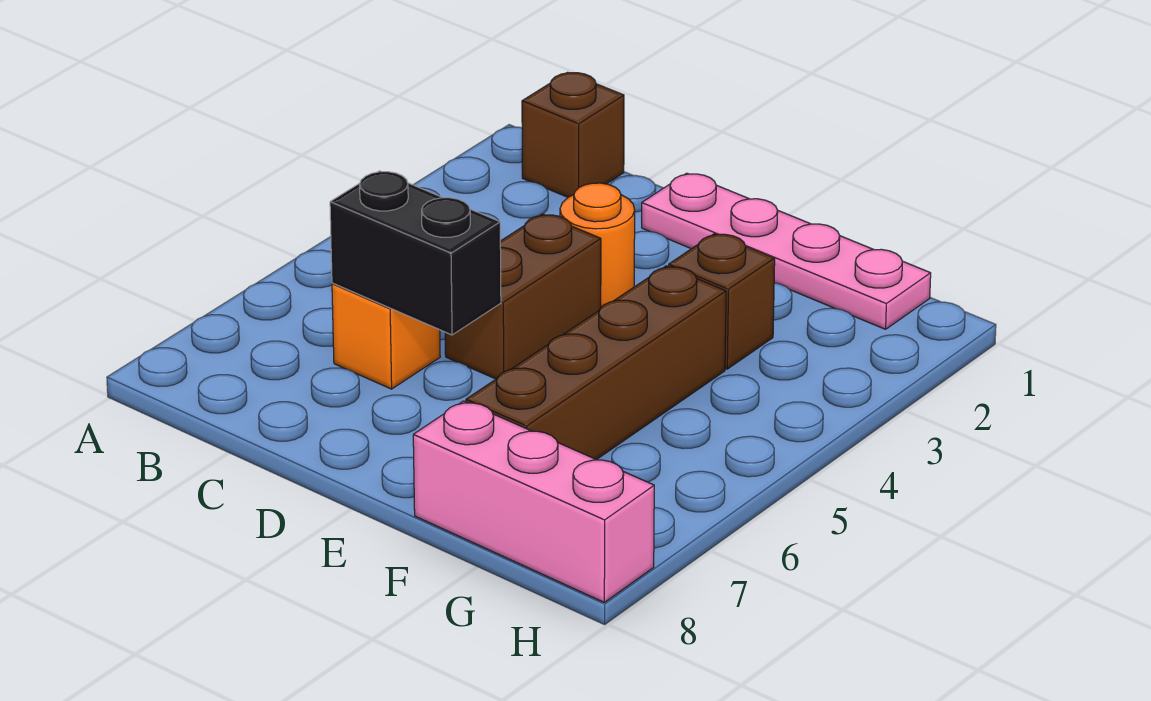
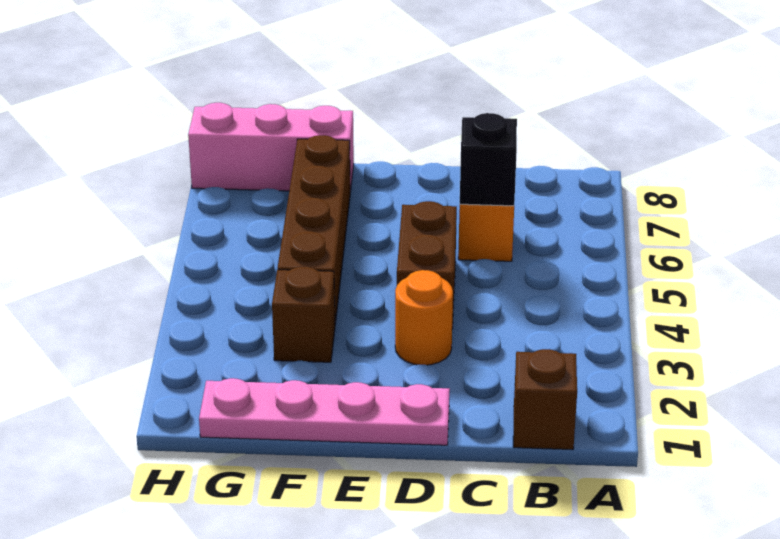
black brick C6:D6 level 2 -> black brick C6 level 2

